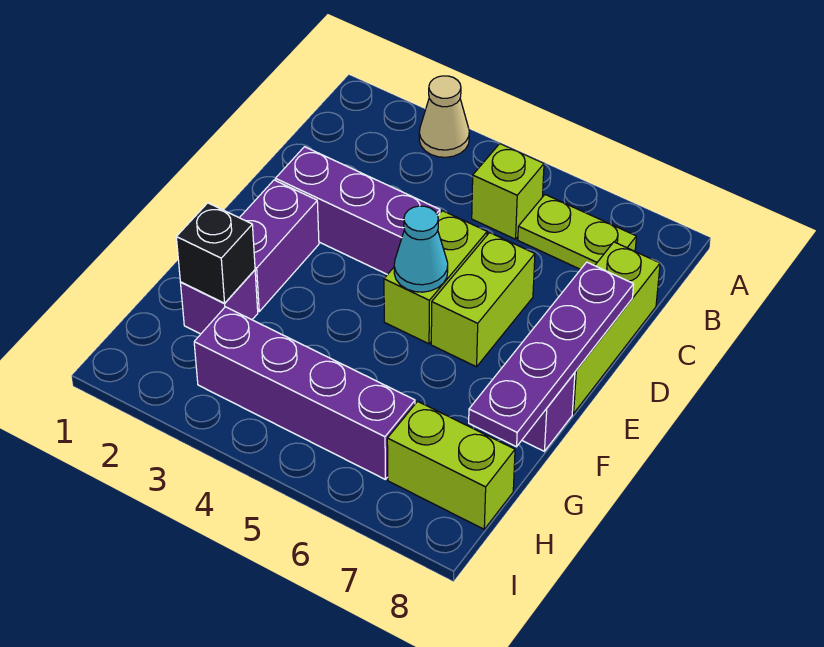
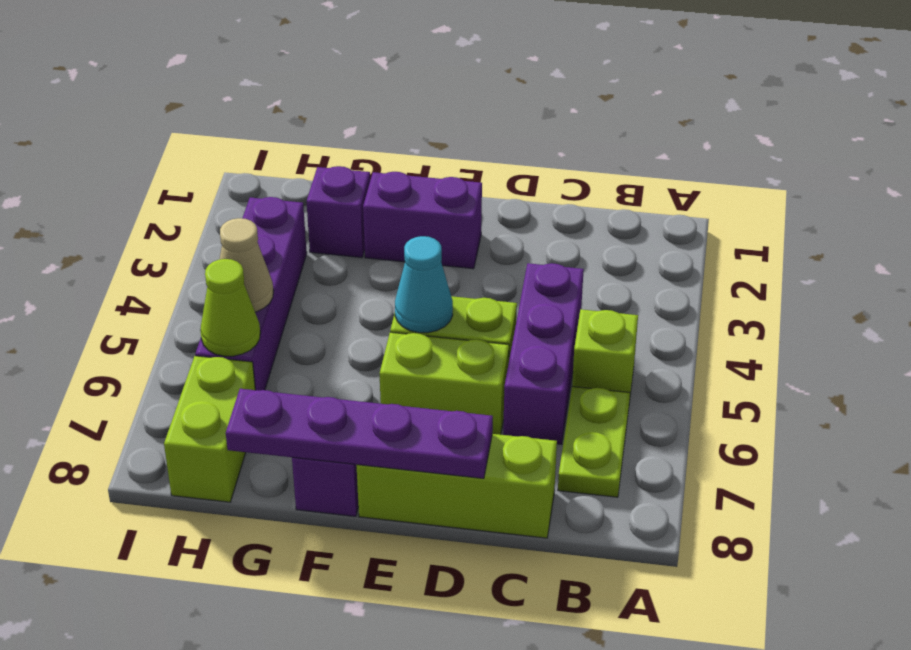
tan cone A3 level 1 -> tan cone H5 level 2
purple brick D2:D4 level 1 -> purple brick C4:C6 level 1
black brick G2 level 2 -> none
none -> lime cone H6 level 2

